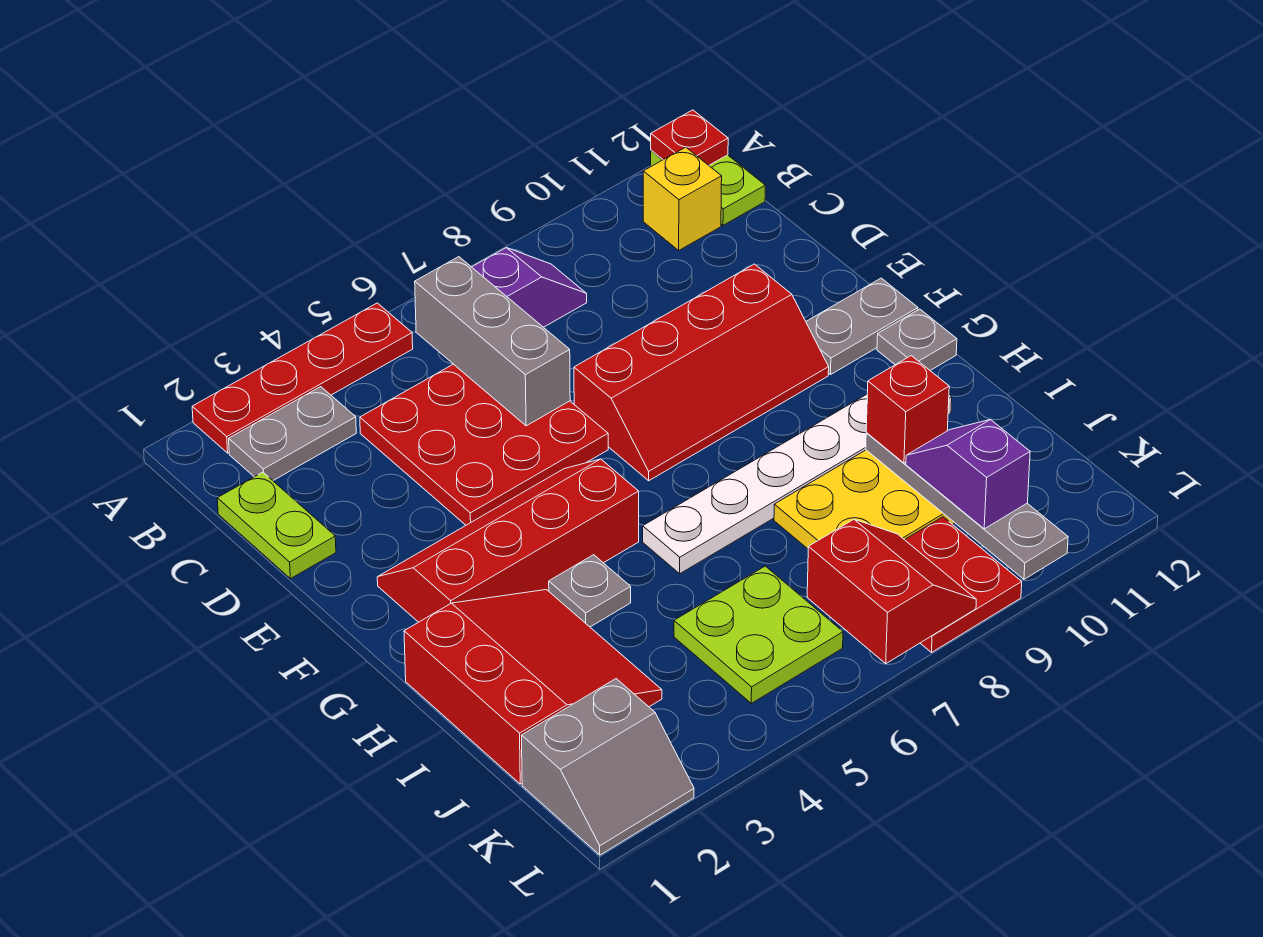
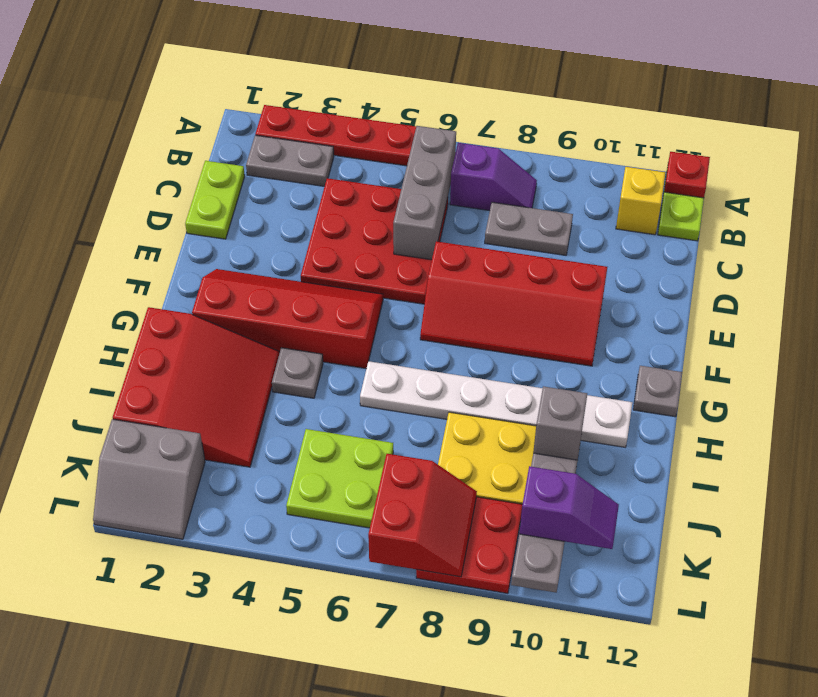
grey plate F11:F12 level 1 -> grey plate C8:C9 level 1
red brick I10 level 3 -> grey brick I10 level 3
purple slope J10:K10 level 3 top K -> purple slope K10:K11 level 3 top 10

